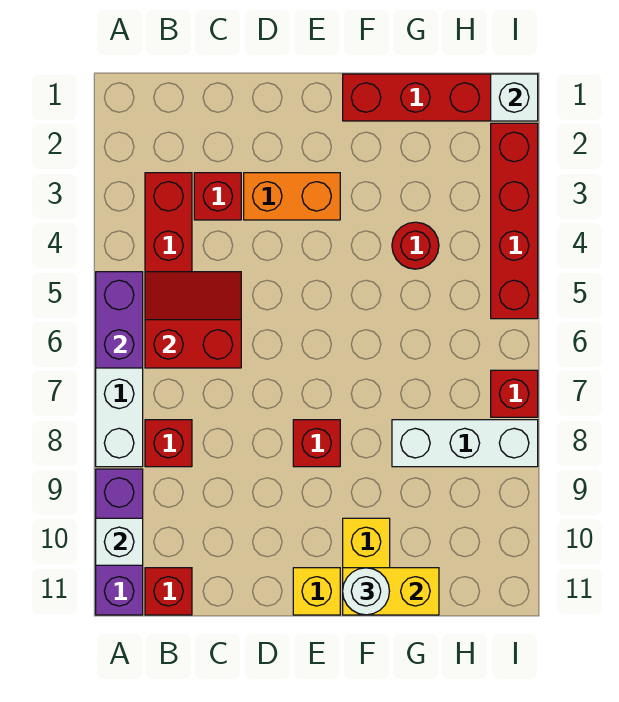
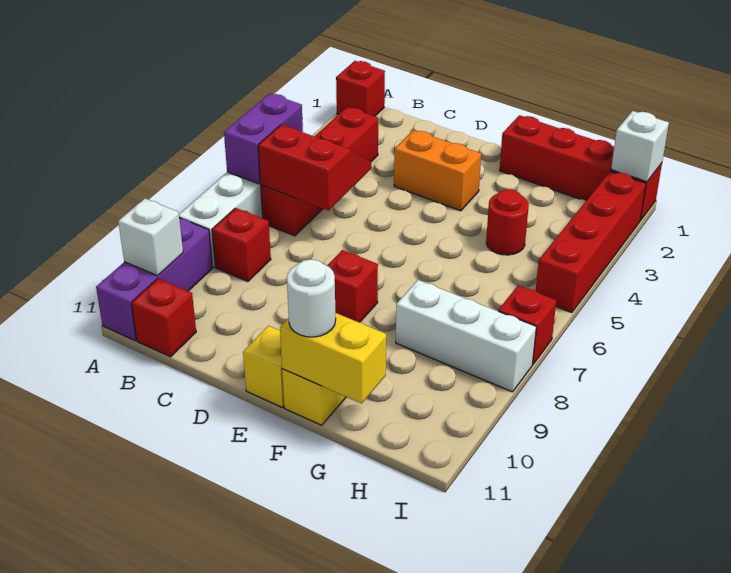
red brick C3 level 1 -> red brick A1 level 1

